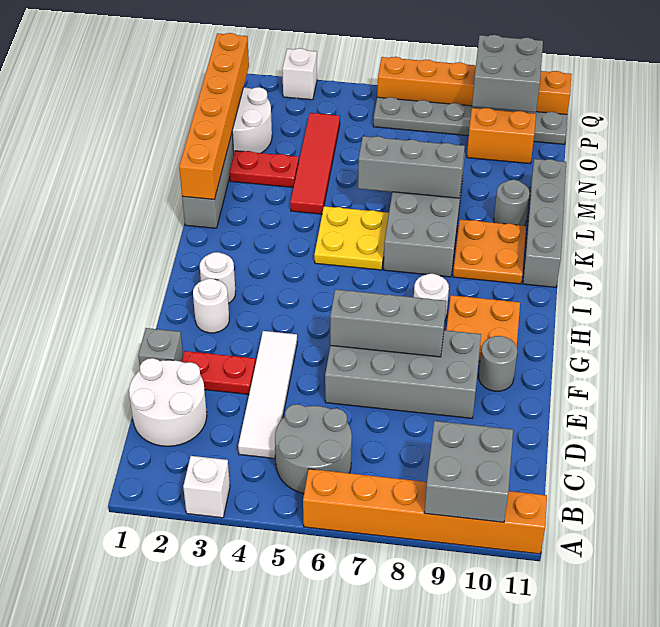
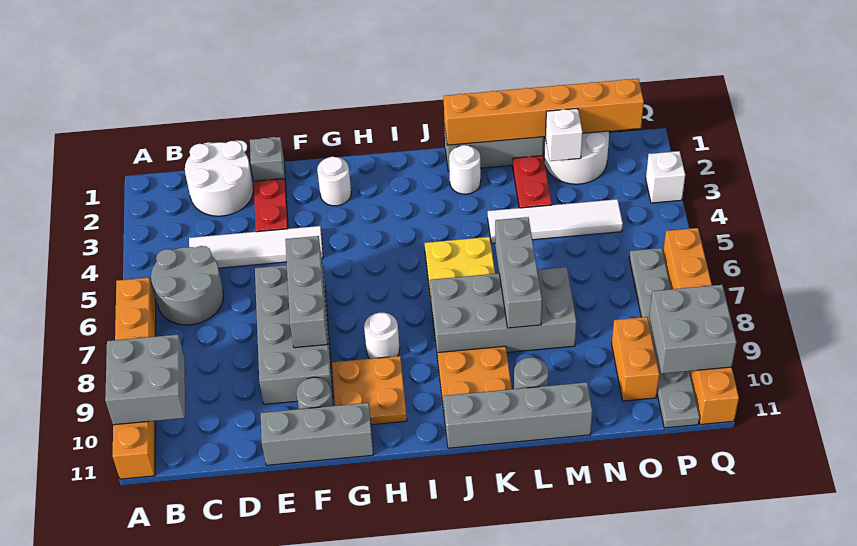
white brick A3 level 1 -> white brick N2 level 2
none -> grey brick E11:G11 level 1
white round brick H2 level 1 -> white round brick K2 level 1
red tile L4:O4 level 1 -> white tile L4:O4 level 1

